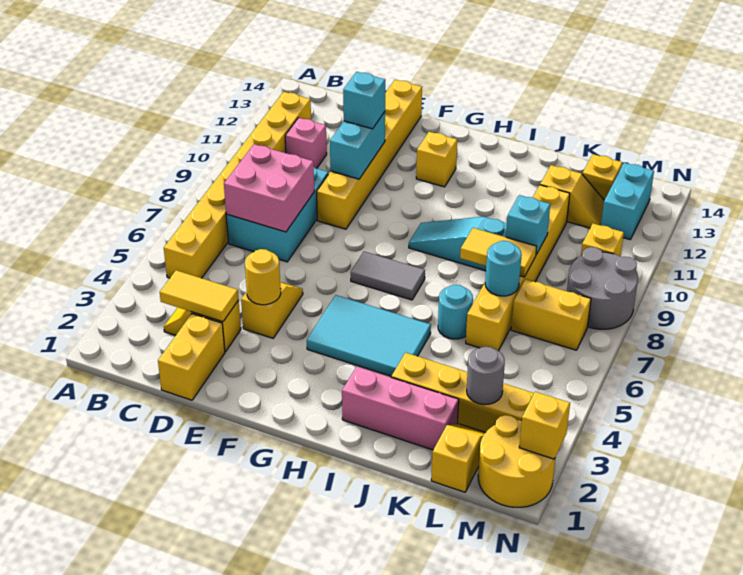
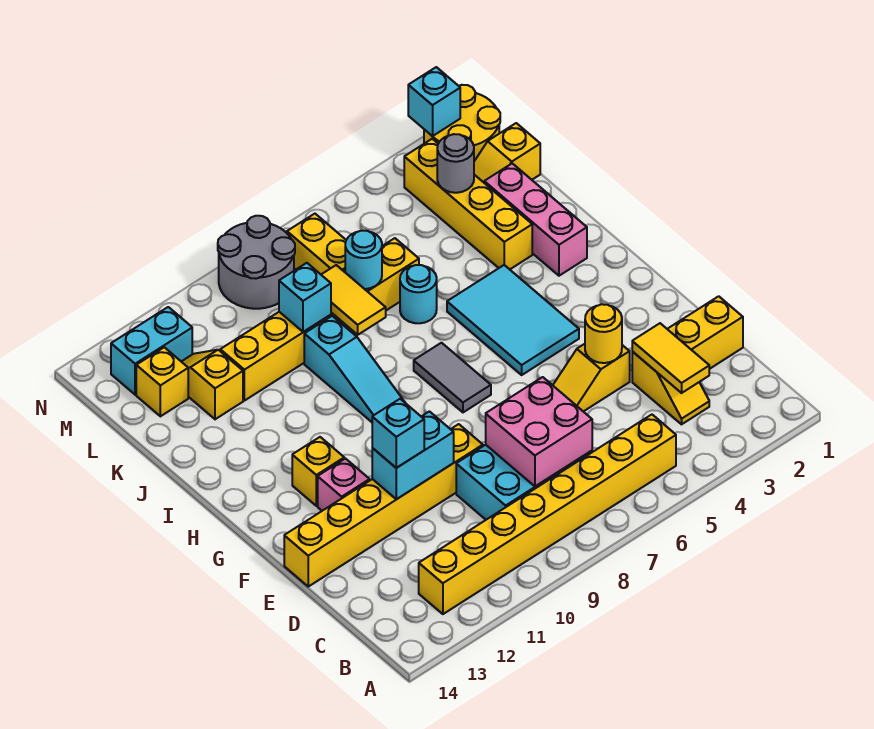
pink brick C11 level 1 -> pink brick F12 level 1
yellow brick M10 level 1 -> none
yellow brick N2 level 2 -> cyan brick N2 level 2

